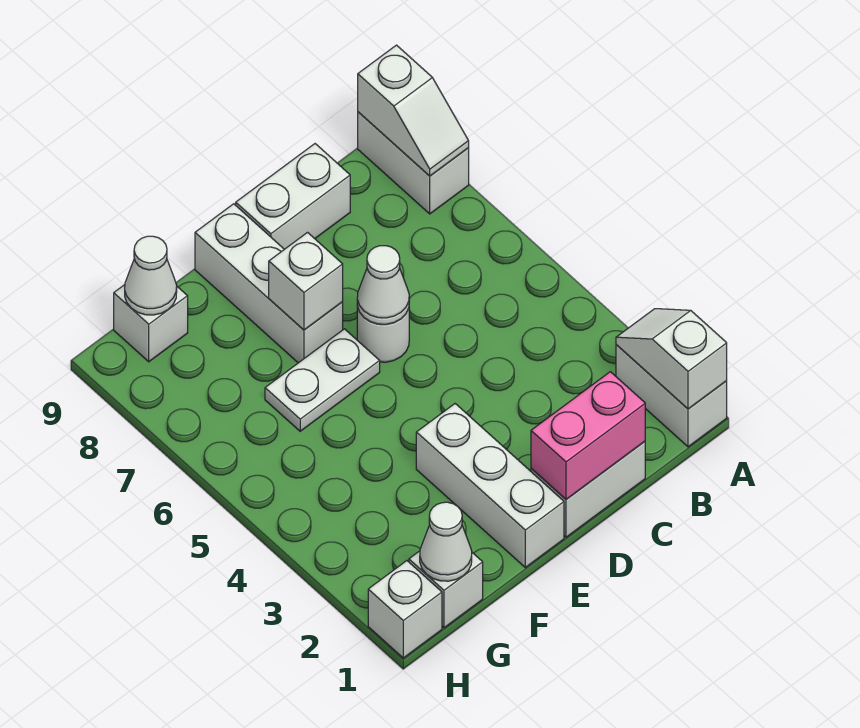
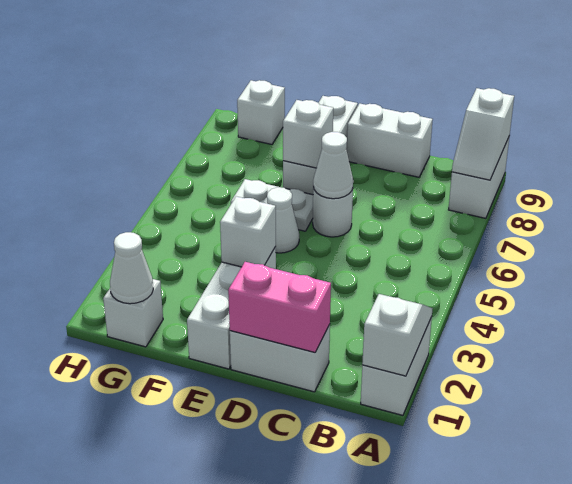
white cone G9 level 2 -> white cone E5 level 1
white brick H1 level 1 -> white brick E3 level 2

